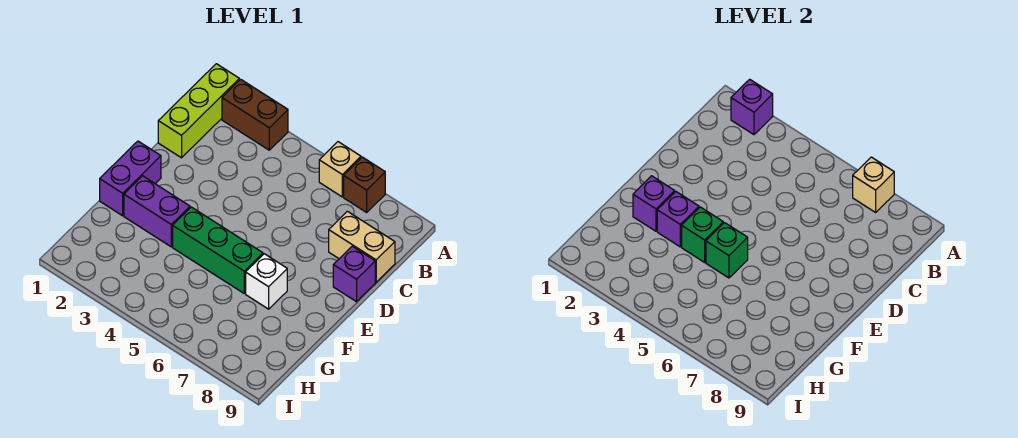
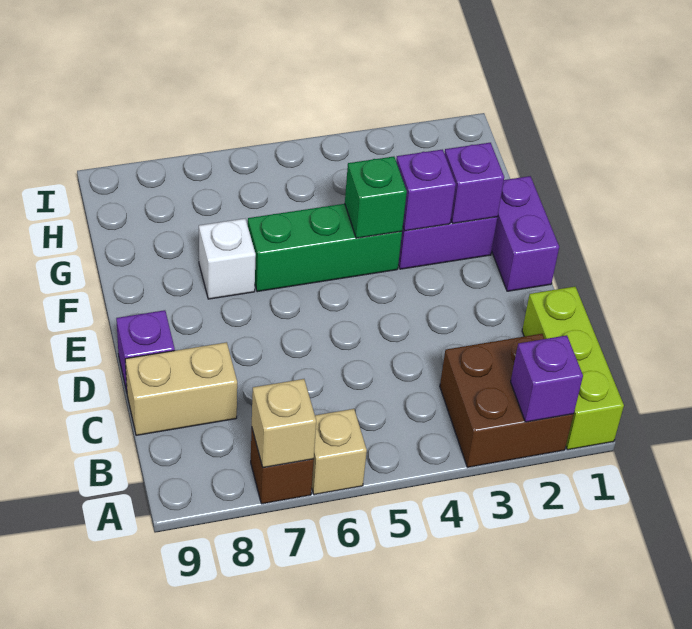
brown brick A2:A3 level 1 -> brown brick A2:B3 level 1
green brick F5 level 2 -> none

